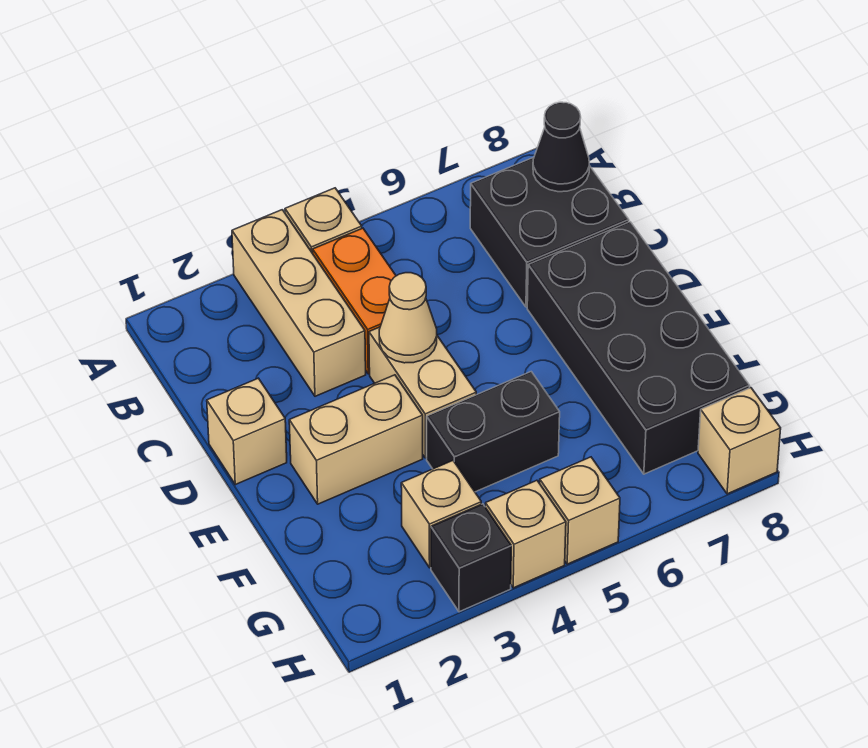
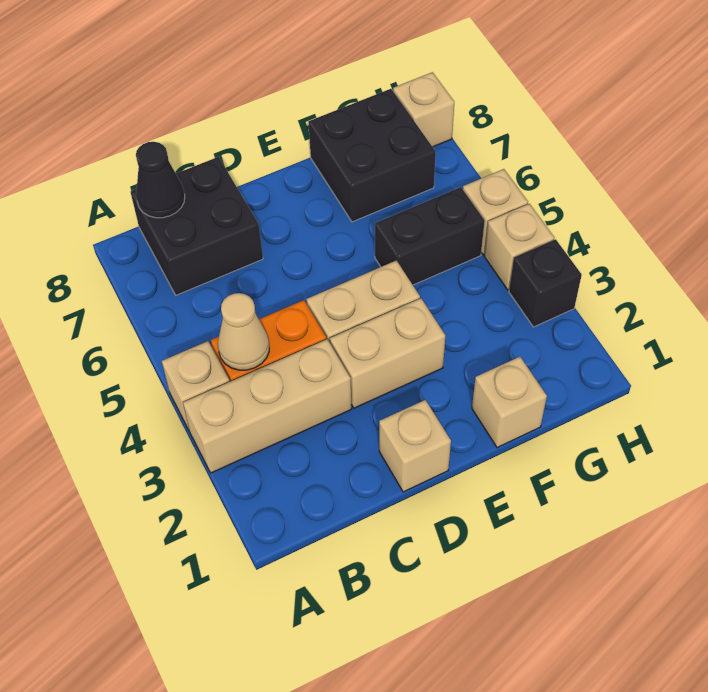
tan cone D4 level 2 -> tan cone B4 level 2
black brick D7:G8 level 1 -> black brick F7:G8 level 1
tan brick E2:E3 level 1 -> tan brick D3:E3 level 1
black brick F4:F5 level 1 -> black brick F5:G5 level 1
tan brick G3 level 1 -> tan brick F1 level 1

